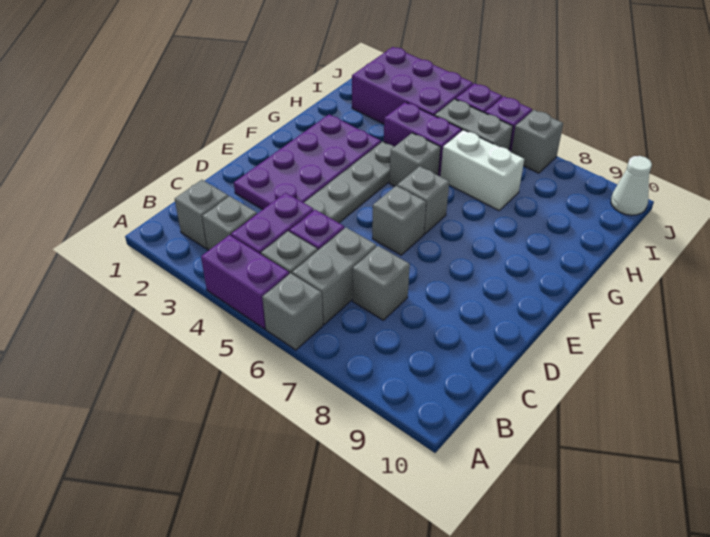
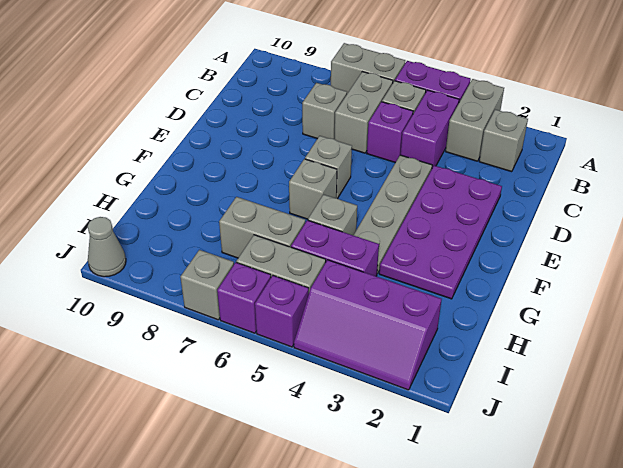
grey brick A6 level 1 -> grey brick A6:A7 level 1
grey brick B3 level 1 -> grey brick A3:B3 level 1
white brick H6:H7 level 1 -> grey brick H6:H7 level 1
purple brick I2:J4 level 1 -> purple slope I2:J4 level 1 top I
white cone J10 level 1 -> grey cone J10 level 1

